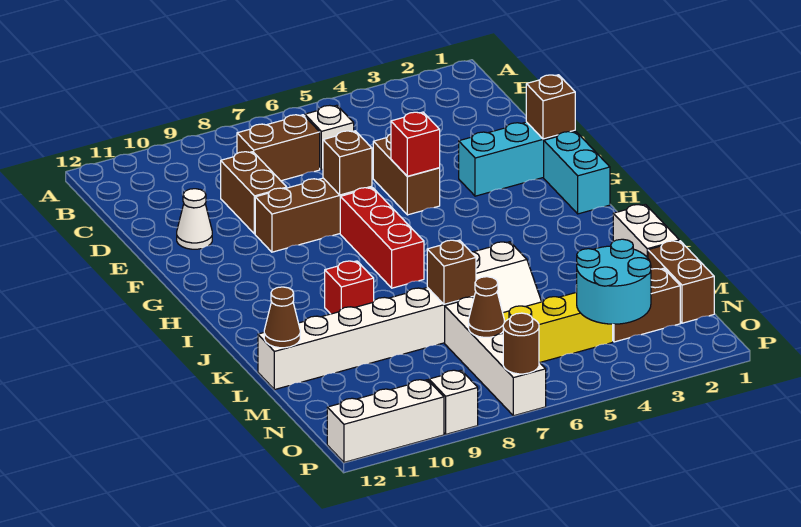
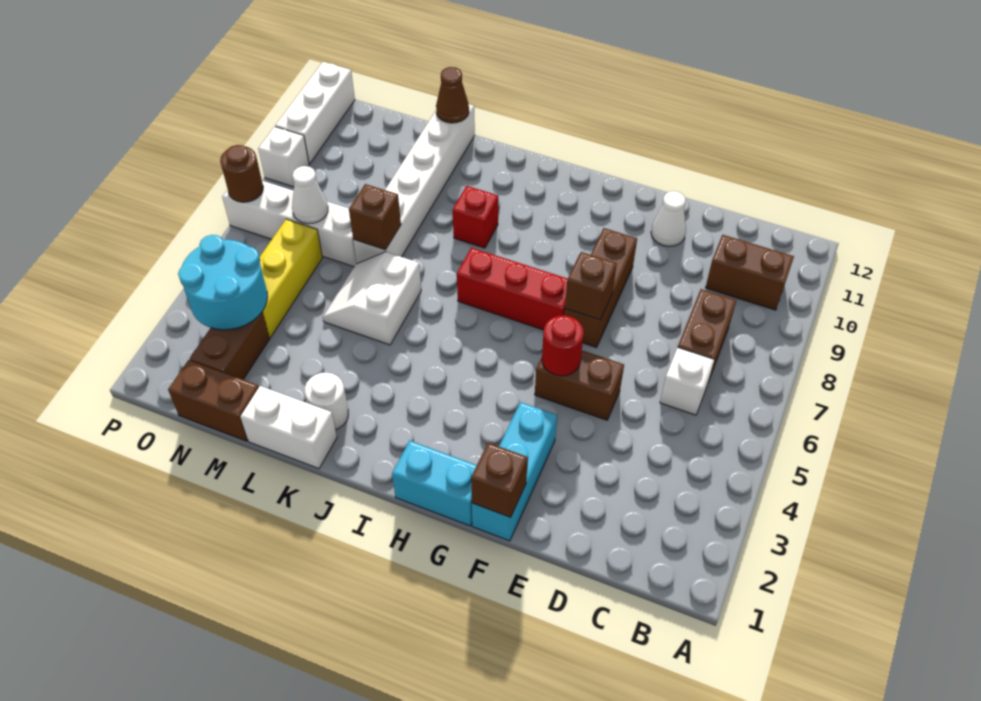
brown brick D9:E9 level 1 -> brown brick B10:C10 level 1
red brick F5 level 2 -> red round brick F5 level 2
none -> white round brick K2 level 1
brown cone N7 level 2 -> white cone N7 level 2

